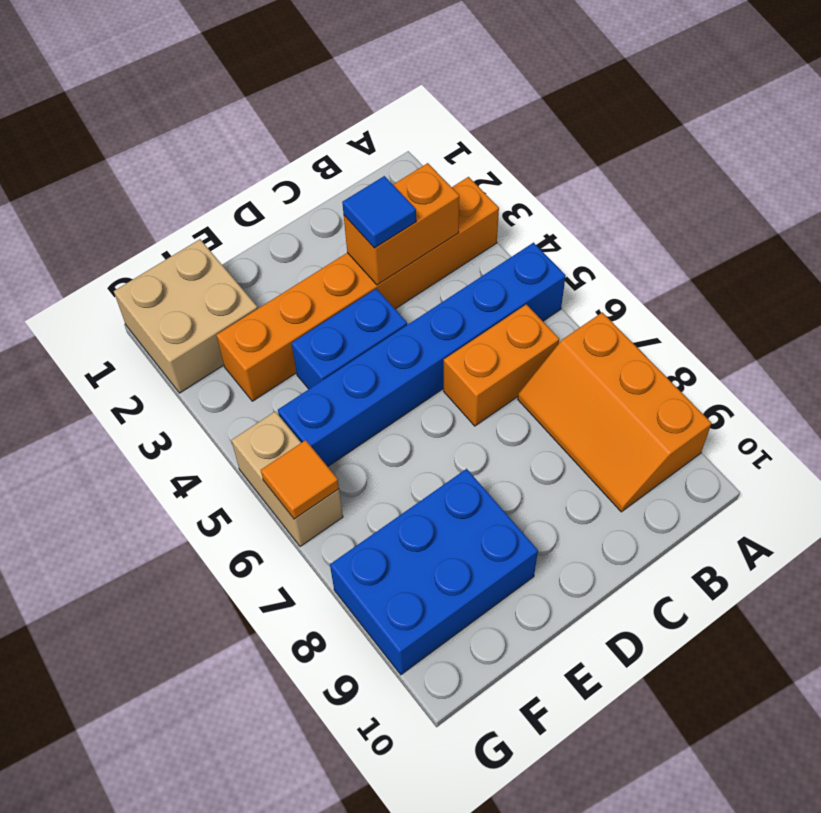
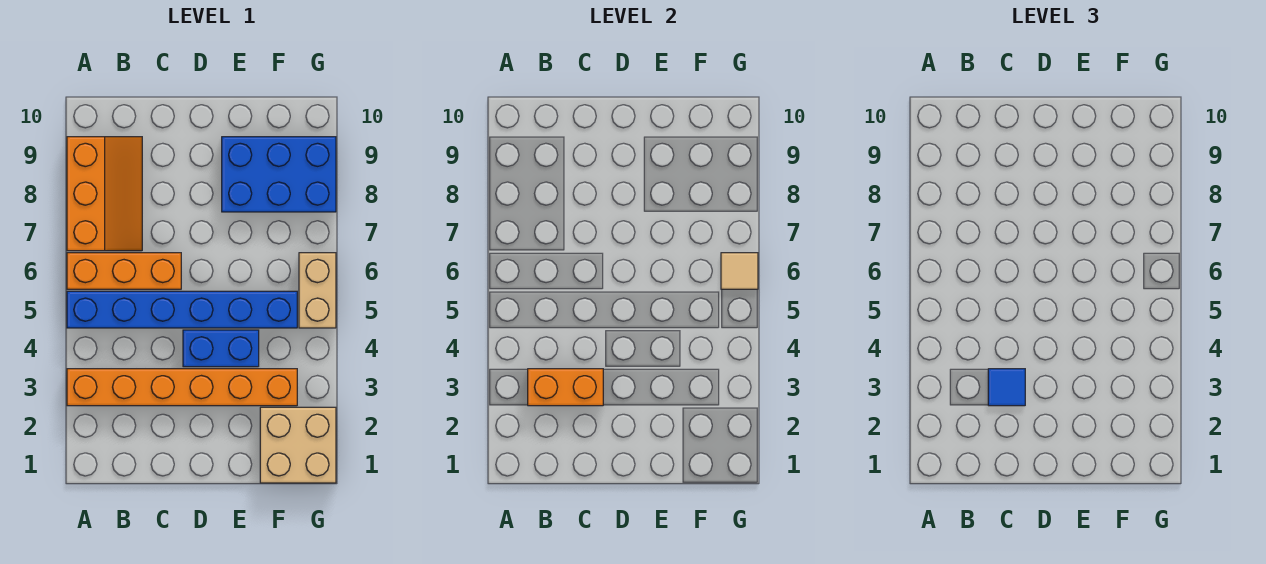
orange brick B6:C6 level 1 -> orange brick A6:C6 level 1
orange tile G6 level 2 -> tan tile G6 level 2

